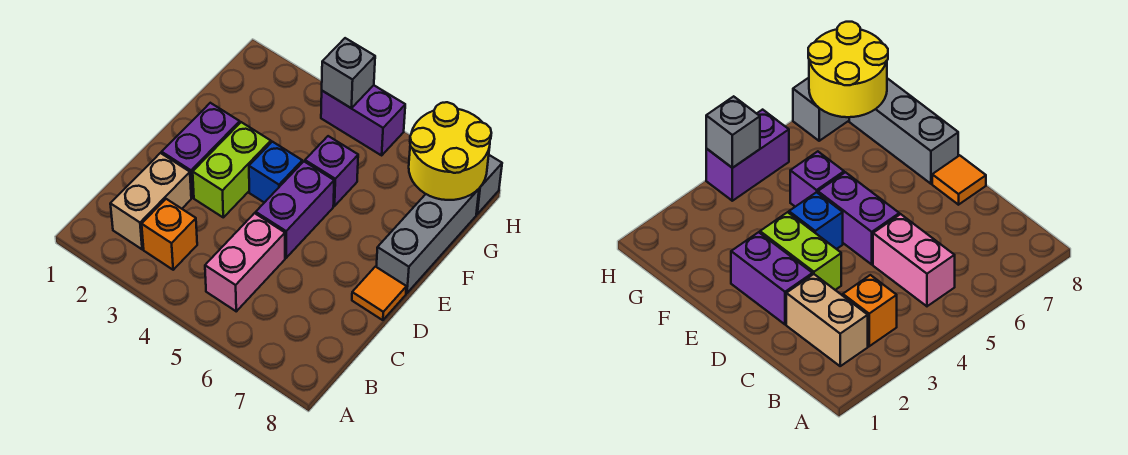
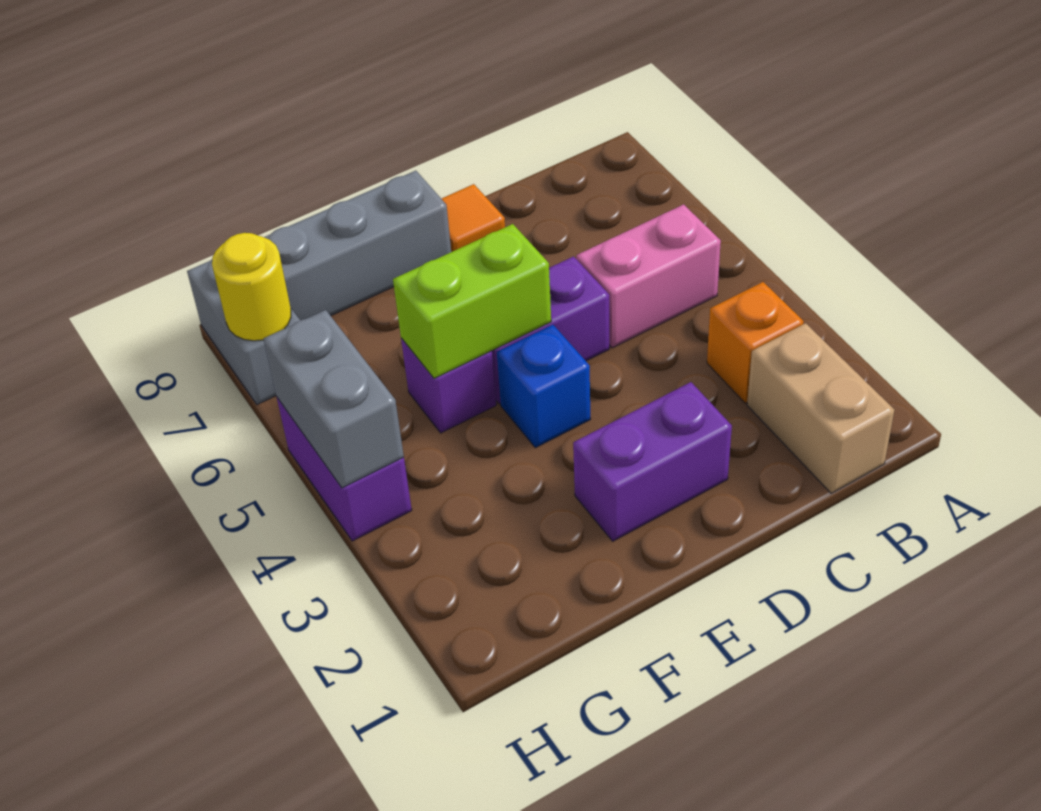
tan brick B2:C2 level 1 -> tan brick B1:B2 level 1
lime brick D3:E3 level 1 -> lime brick E5:F5 level 2
yellow round brick G7:H8 level 2 -> yellow round brick H7 level 2
grey brick H4 level 2 -> grey brick H4:H5 level 2

